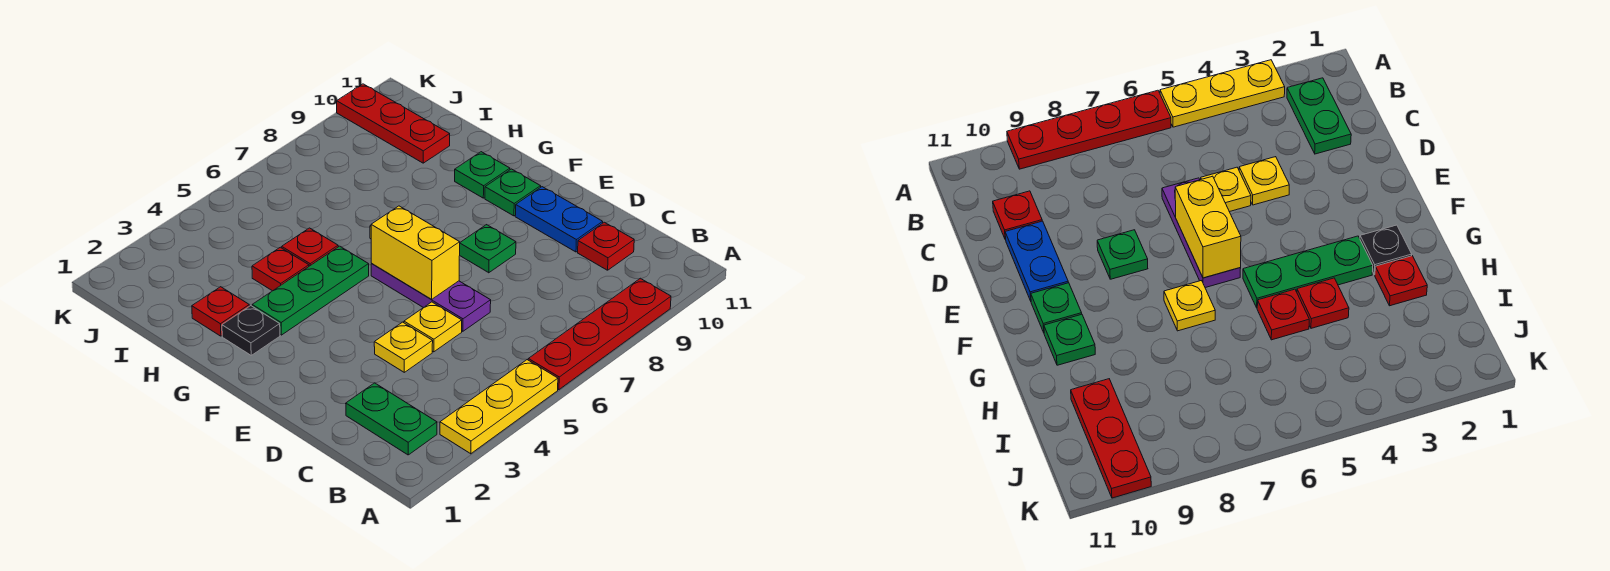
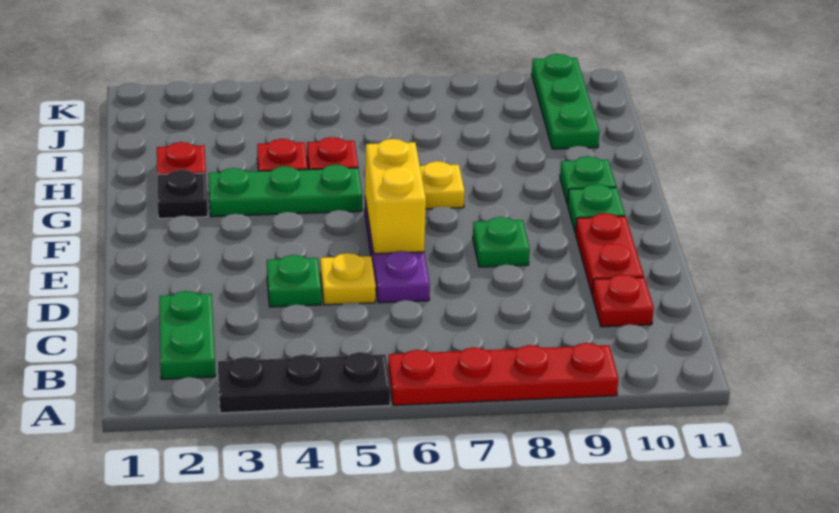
yellow plate A3:A5 level 1 -> black plate A3:A5 level 1
yellow plate D4 level 1 -> green plate D4 level 1
blue plate D10:E10 level 1 -> red plate D10:E10 level 1
red plate I10:K10 level 1 -> green plate I10:K10 level 1

